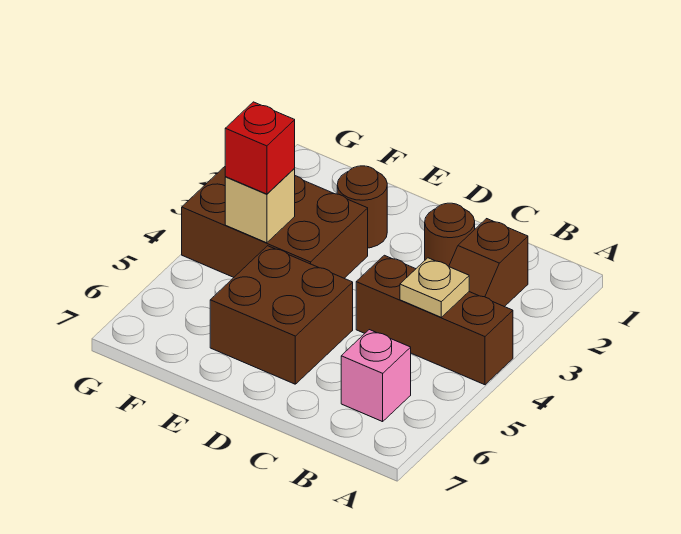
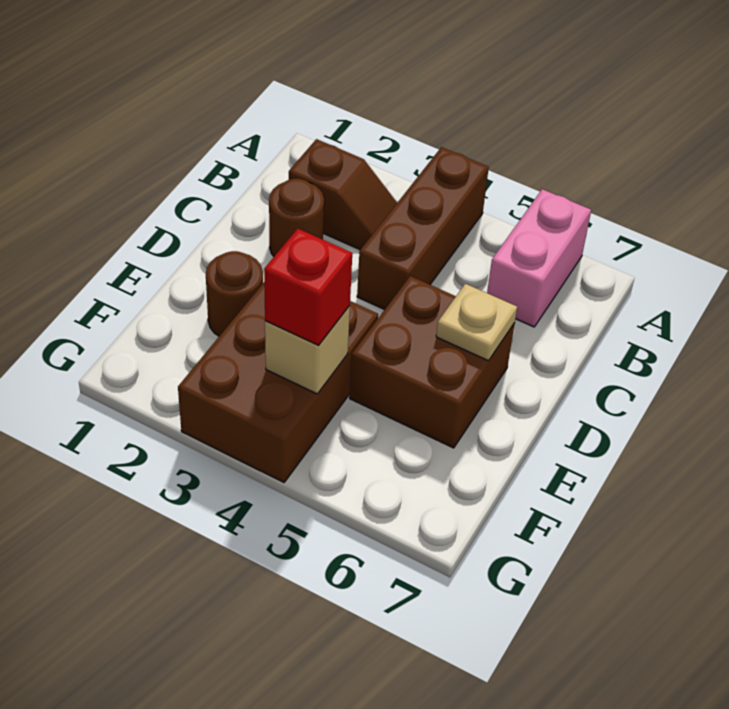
tan plate B4 level 2 -> tan plate D6 level 2
pink brick B6 level 1 -> pink brick A6:B6 level 1

